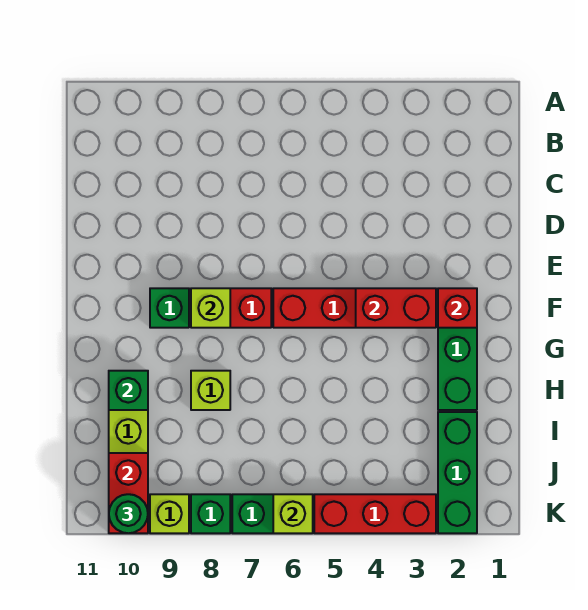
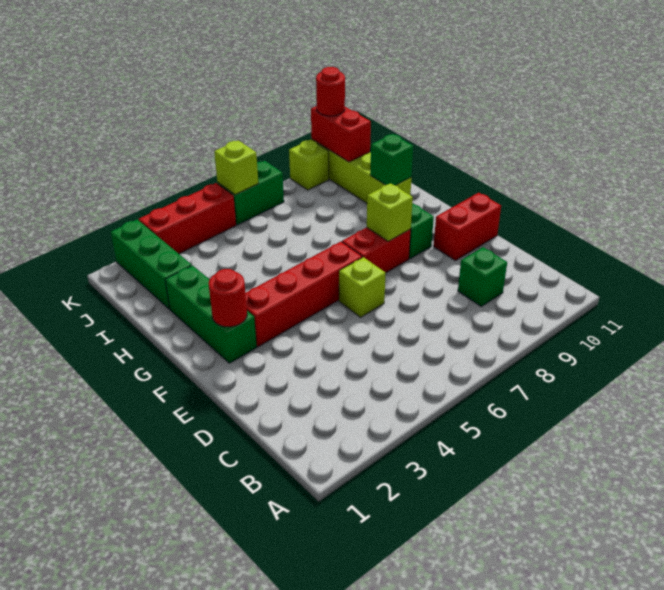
red brick F2 level 2 -> red round brick F2 level 2
red brick F3:F4 level 2 -> red brick E10:E11 level 1
lime brick H8 level 1 -> lime brick E6 level 1
green brick K8 level 1 -> green brick C9 level 1
green round brick K10 level 3 -> red round brick K10 level 3

